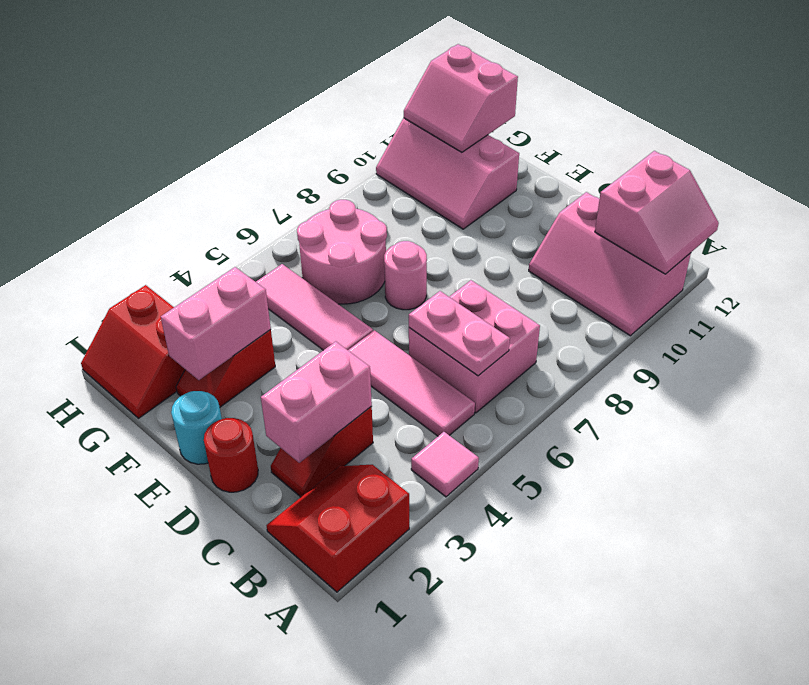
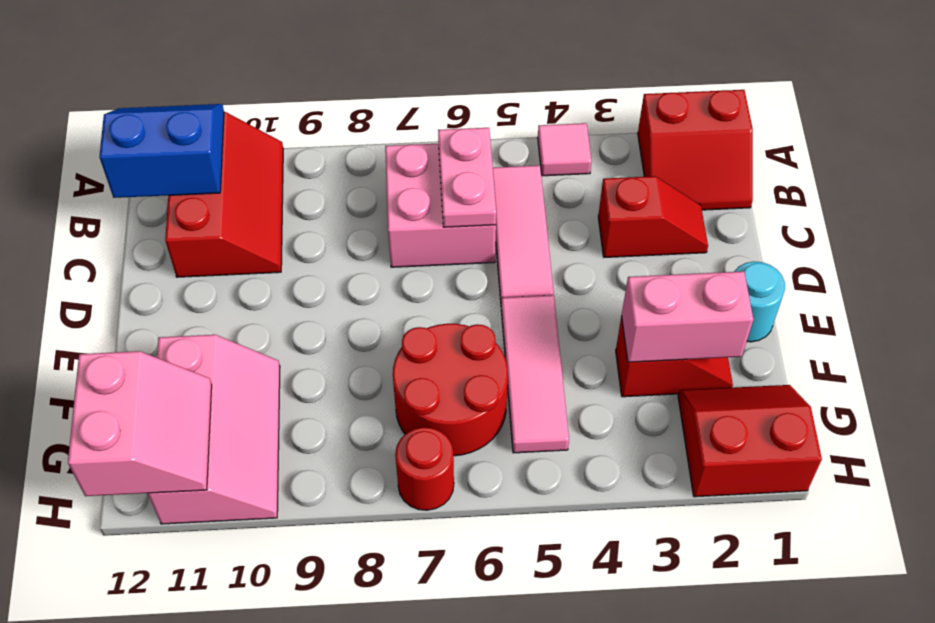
pink slope A10:C11 level 1 top 11 -> red slope A10:C11 level 1 top 11
pink slope A11:B12 level 2 top B -> blue slope A11:B12 level 2 top B
pink brick C2:C3 level 2 -> none
red round brick D1 level 1 -> red round brick H7 level 1
pink round brick E7 level 1 -> none
pink round brick F6:G7 level 1 -> red round brick F6:G7 level 1
red slope G1:H2 level 1 top 2 -> red slope G1:H2 level 1 top H

